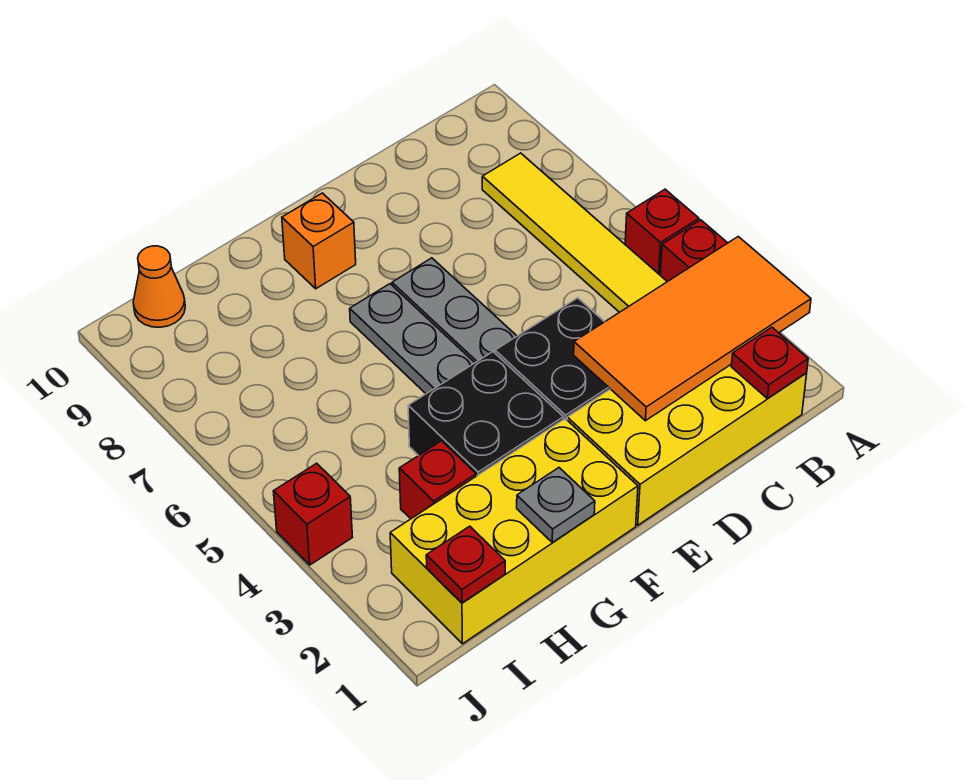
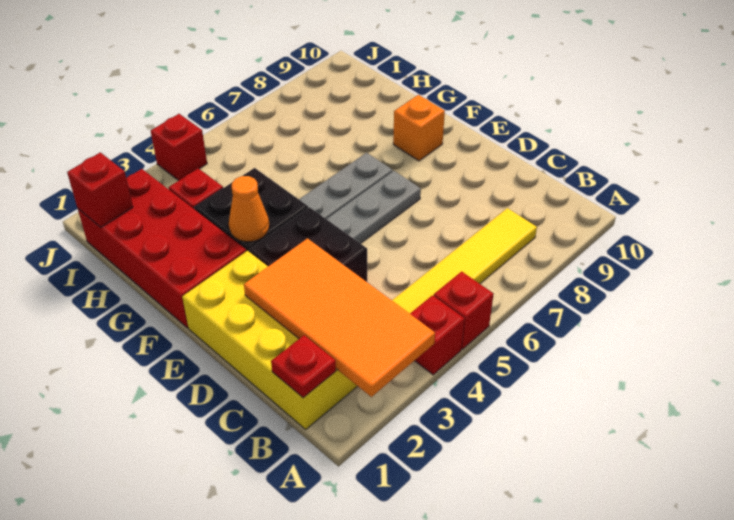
yellow brick F1:I2 level 1 -> red brick F1:I2 level 1
grey plate G1 level 2 -> none
red plate I1 level 2 -> red brick I1 level 2
orange cone I10 level 1 -> orange cone F3 level 2

